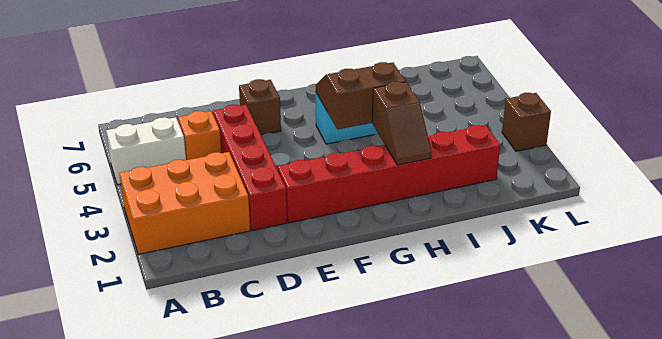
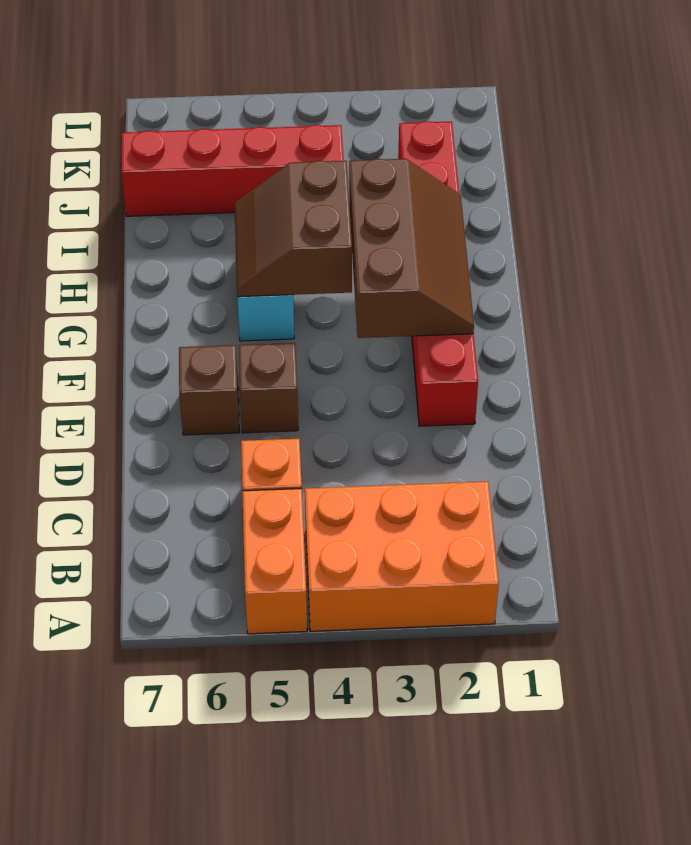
orange brick A2:C3 level 1 -> orange brick A2:B4 level 1
white brick A5:B5 level 1 -> orange brick A5:B5 level 1
red brick D2:D5 level 1 -> red brick J4:J7 level 1
brown slope H2:H3 level 2 top 3 -> brown slope F2:H3 level 2 top 3
brown brick L3 level 1 -> brown brick E5 level 1

